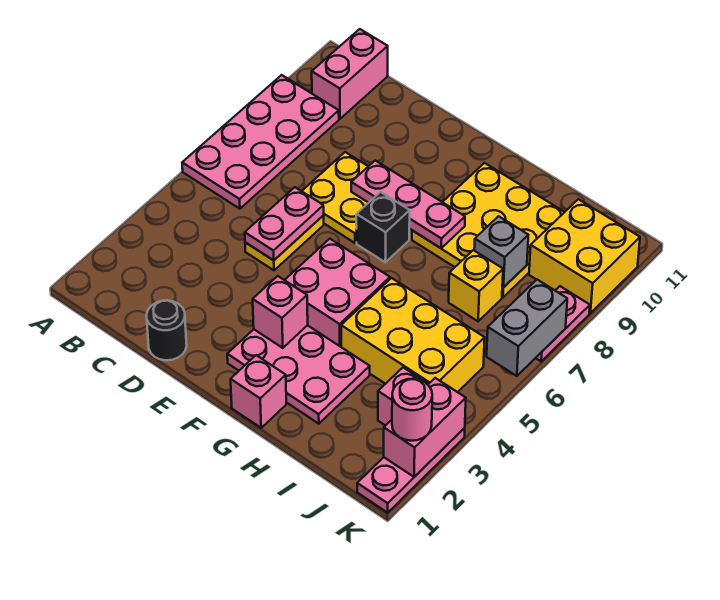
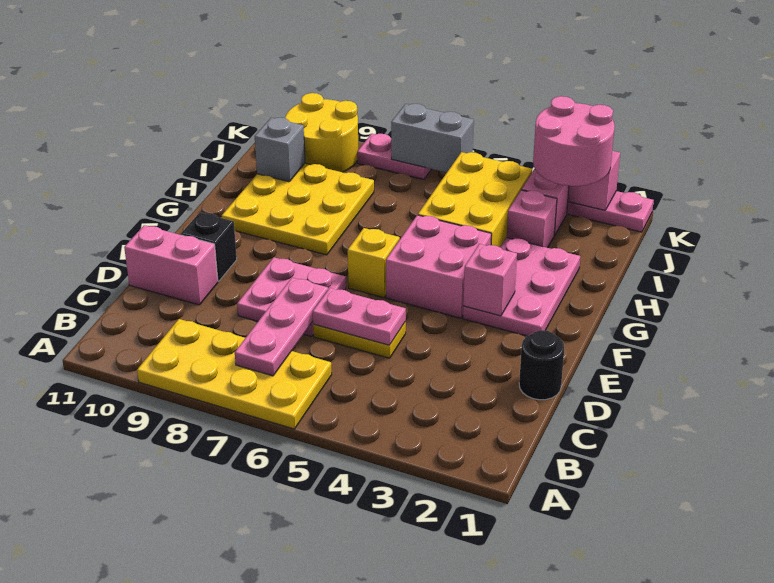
pink plate A6:B9 level 1 -> yellow plate A6:B9 level 1
pink brick B10:B11 level 1 -> pink brick D10:D11 level 1
yellow plate D7:E8 level 1 -> pink plate D7:E8 level 1
pink plate E8:G8 level 2 -> pink plate B7:D7 level 2
black brick F7 level 1 -> black brick E10 level 1
pink brick G1 level 1 -> pink brick I3 level 1
yellow brick I7 level 1 -> yellow brick F6 level 1
grey brick I8 level 2 -> grey brick I10 level 2
yellow brick J9:K10 level 1 -> yellow round brick J9:K10 level 1
pink round brick K2 level 3 -> pink round brick J2:K3 level 3

